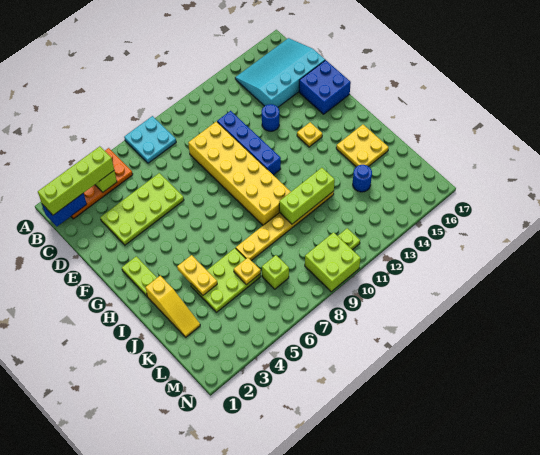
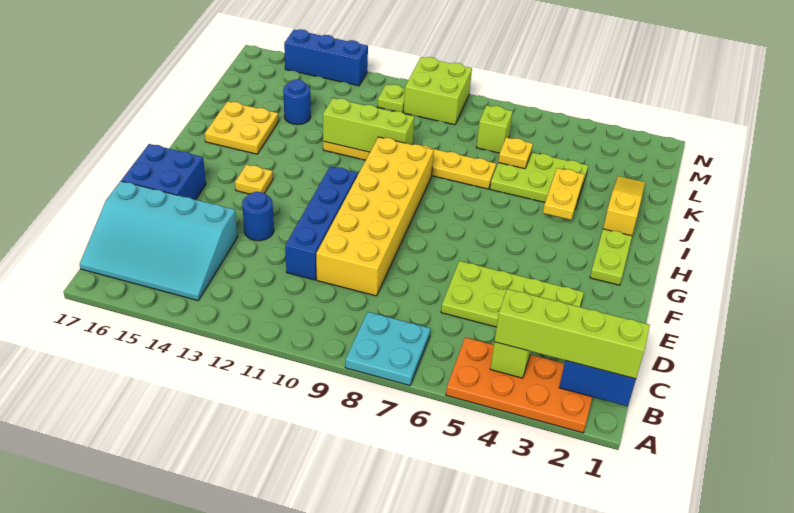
none -> blue brick N13:N15 level 1

